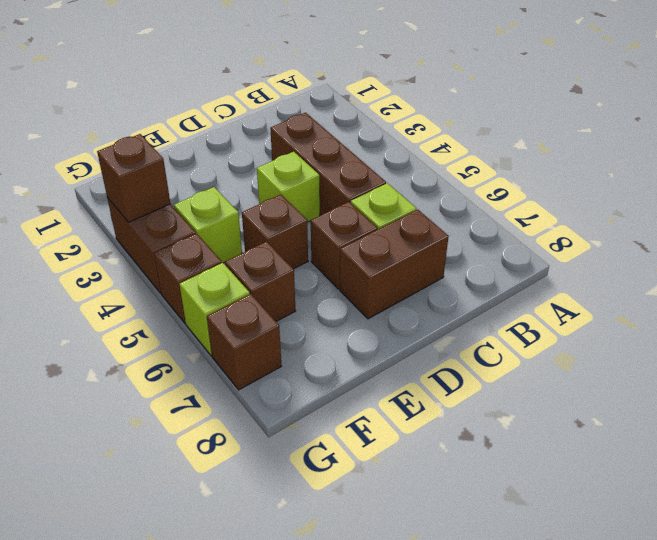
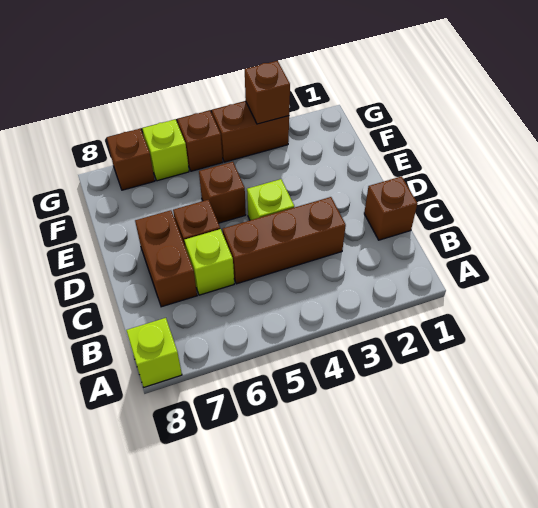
lime brick F4 level 1 -> lime brick A8 level 1
brown brick F6 level 1 -> brown brick C1 level 1

